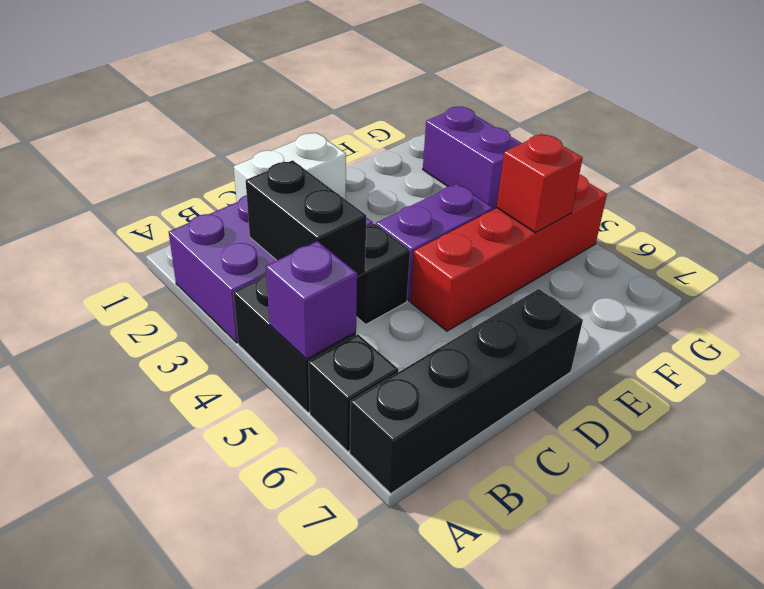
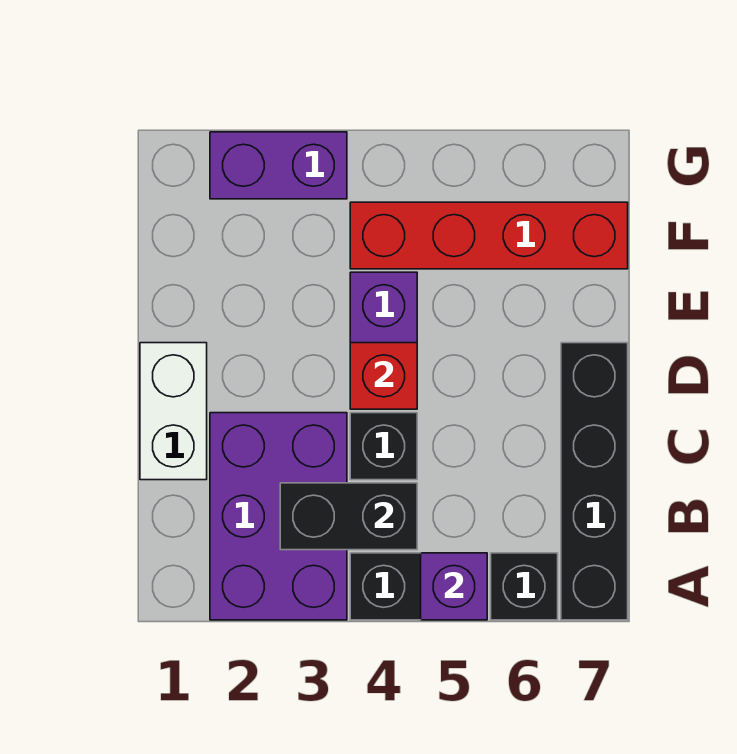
red brick D5:G5 level 1 -> red brick F4:F7 level 1
red brick F5 level 2 -> red brick D4 level 2

